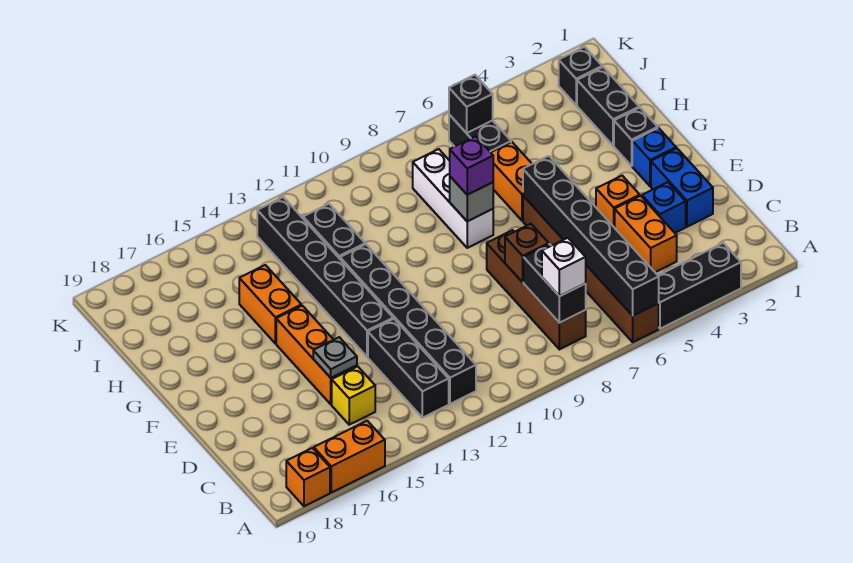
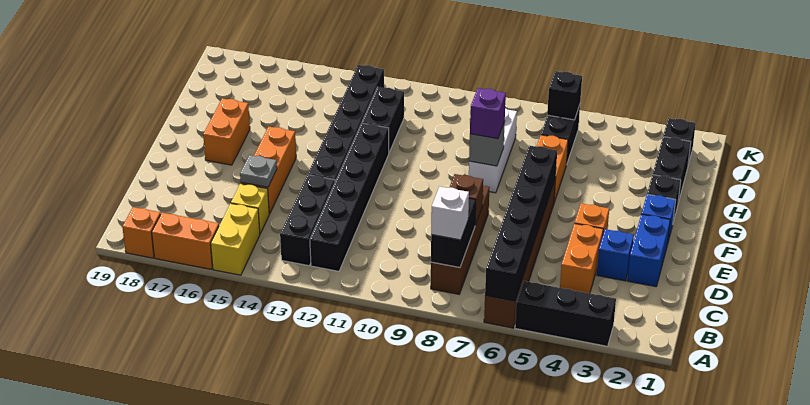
none -> yellow brick A15:B15 level 1
orange brick G15:H15 level 1 -> orange brick F17:G17 level 1

